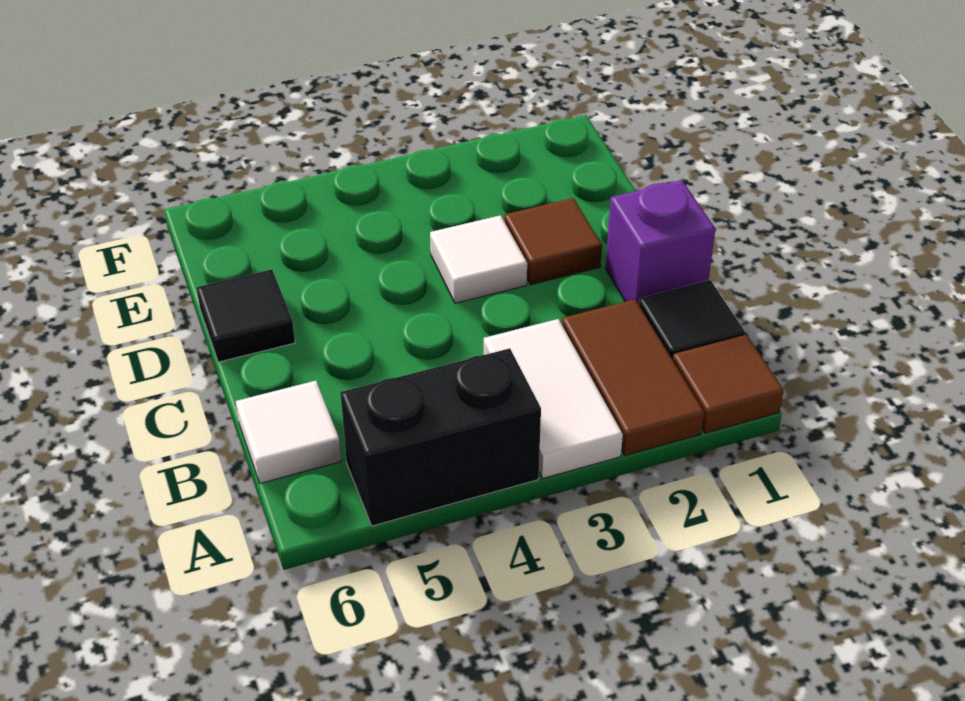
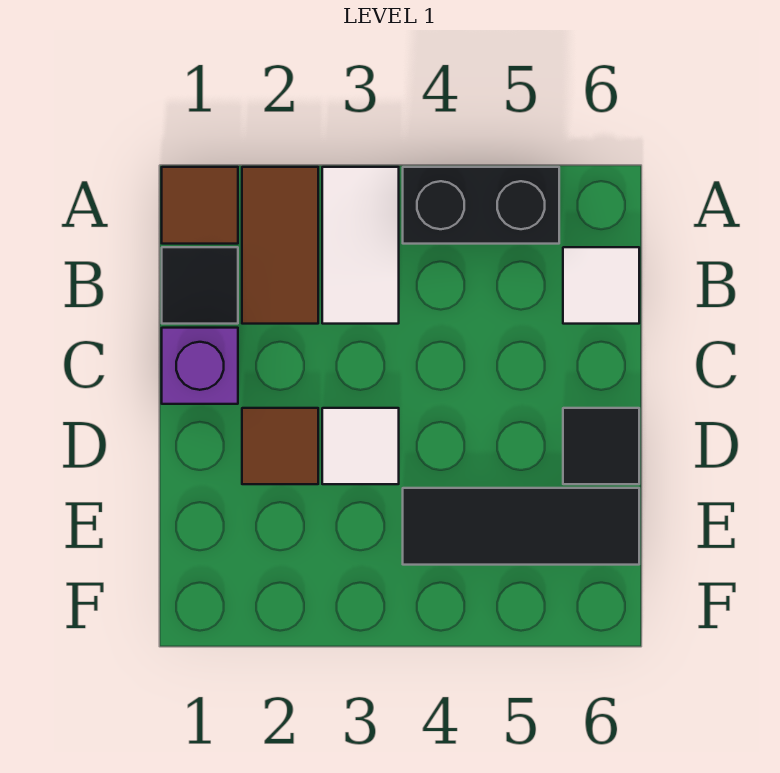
none -> black tile E4:E6 level 1

